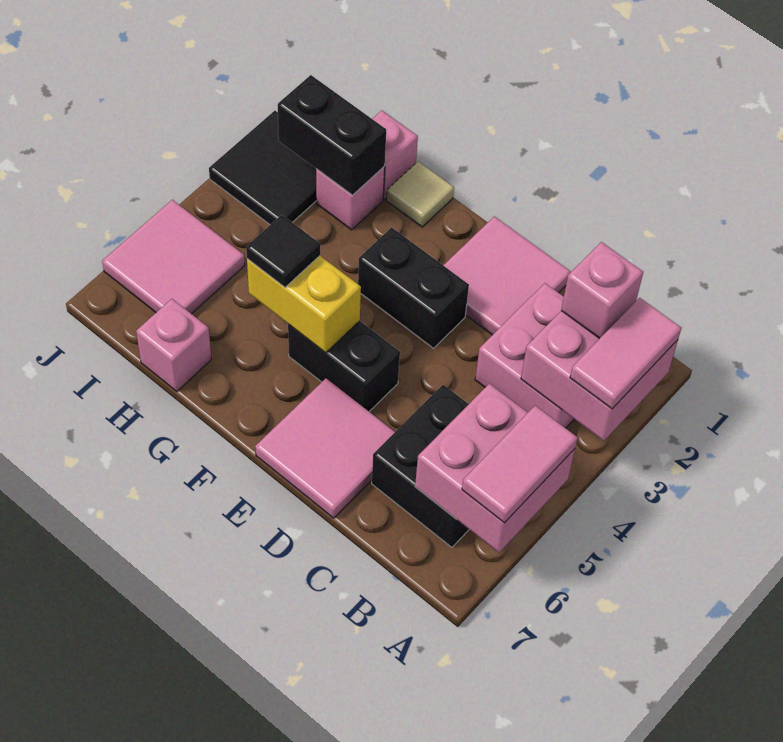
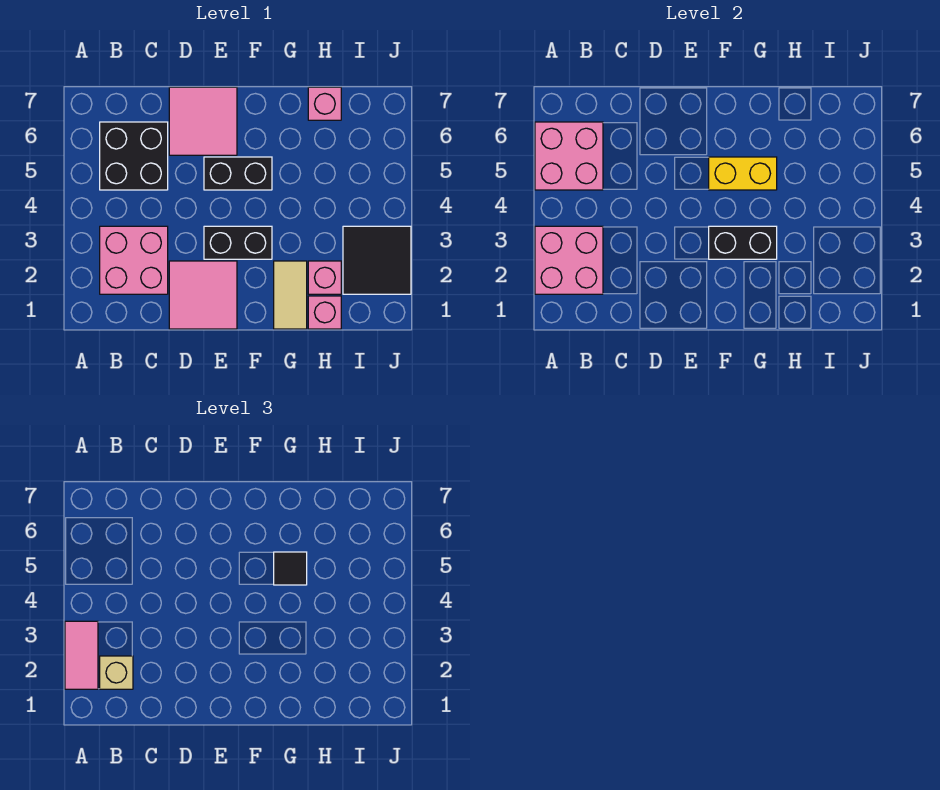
pink tile A5:A6 level 3 -> none
pink brick B2 level 3 -> tan brick B2 level 3
tan tile G1 level 1 -> tan tile G1:G2 level 1
black brick H2:I2 level 2 -> black brick F3:G3 level 2
pink tile I5:J6 level 1 -> none

